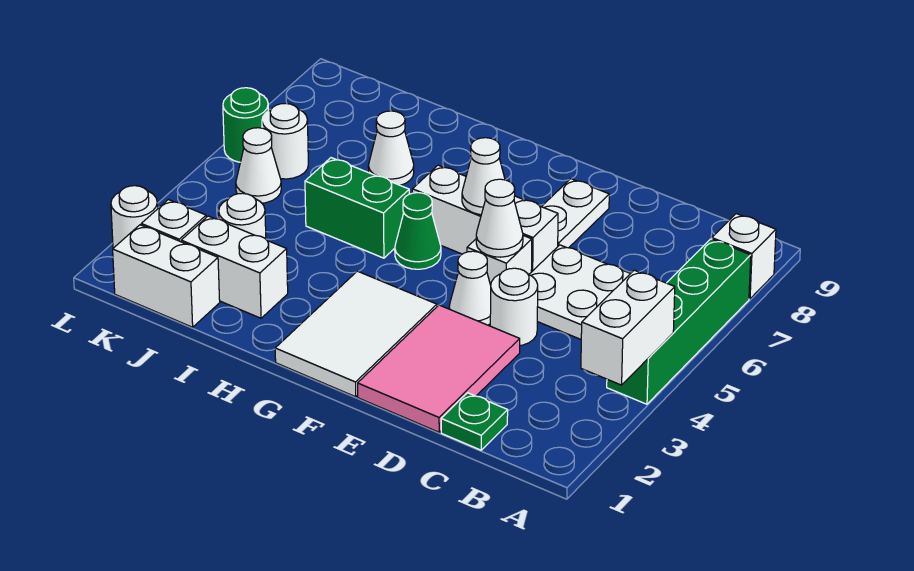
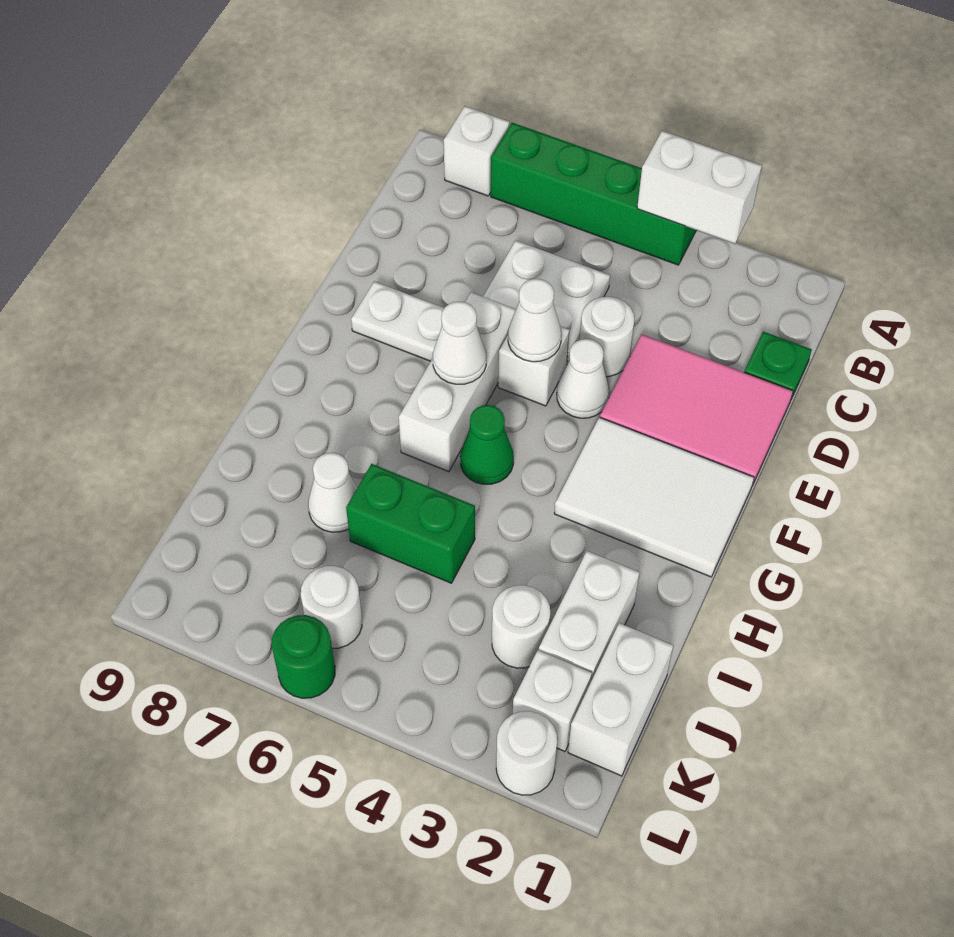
green brick H5:I5 level 1 -> green brick I5:I6 level 1
white cone K5 level 1 -> none

